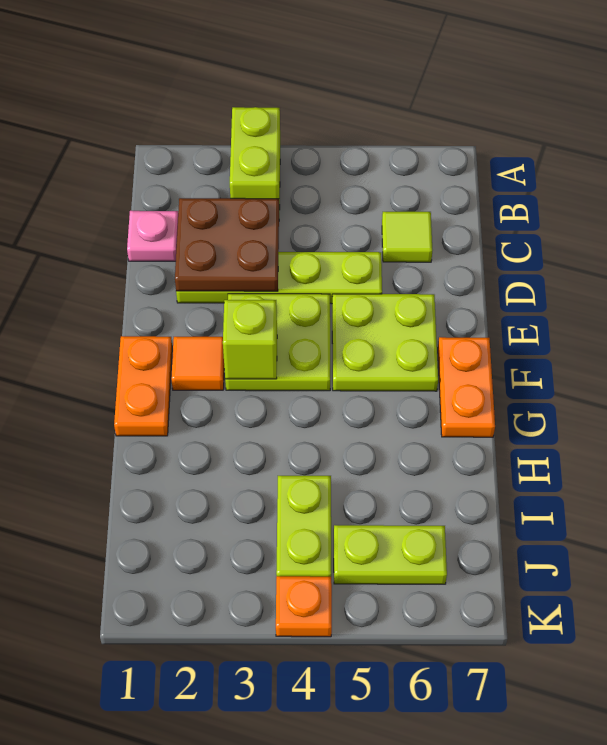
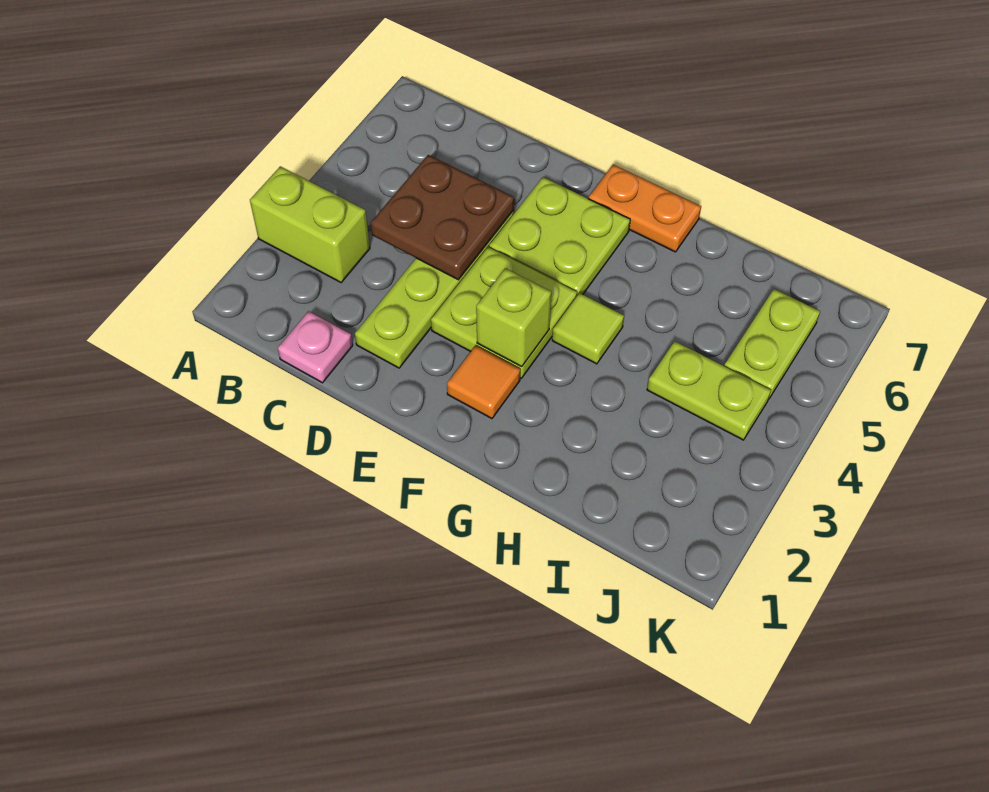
brown plate C2:D3 level 2 -> brown plate C4:D5 level 2
lime tile C6 level 1 -> lime tile G4 level 1
orange plate F1:G1 level 1 -> none
orange plate K4 level 1 -> none

